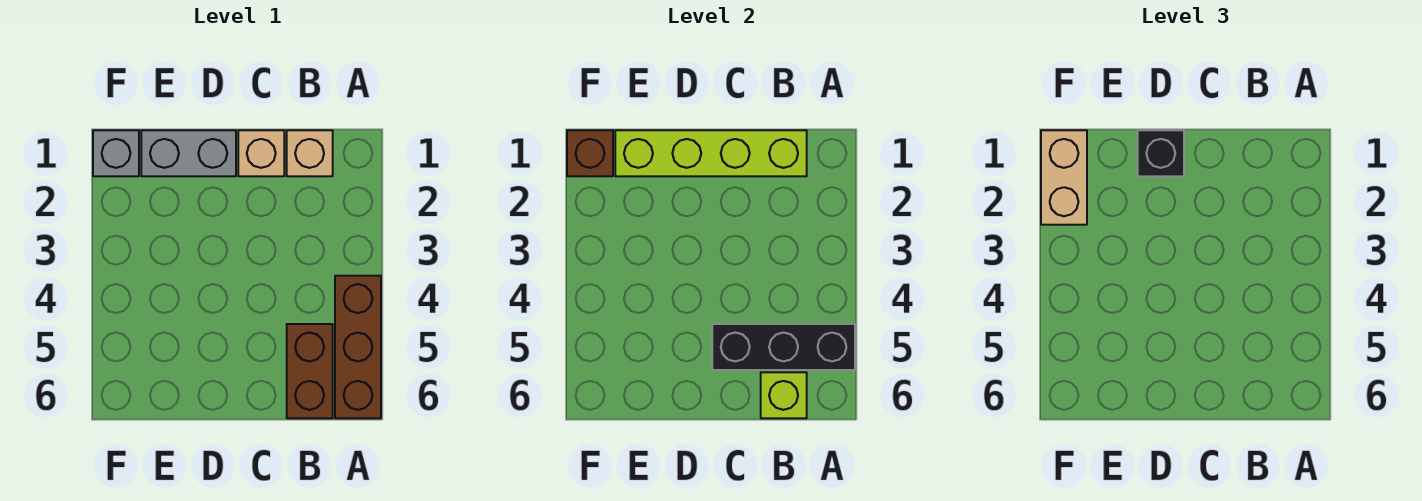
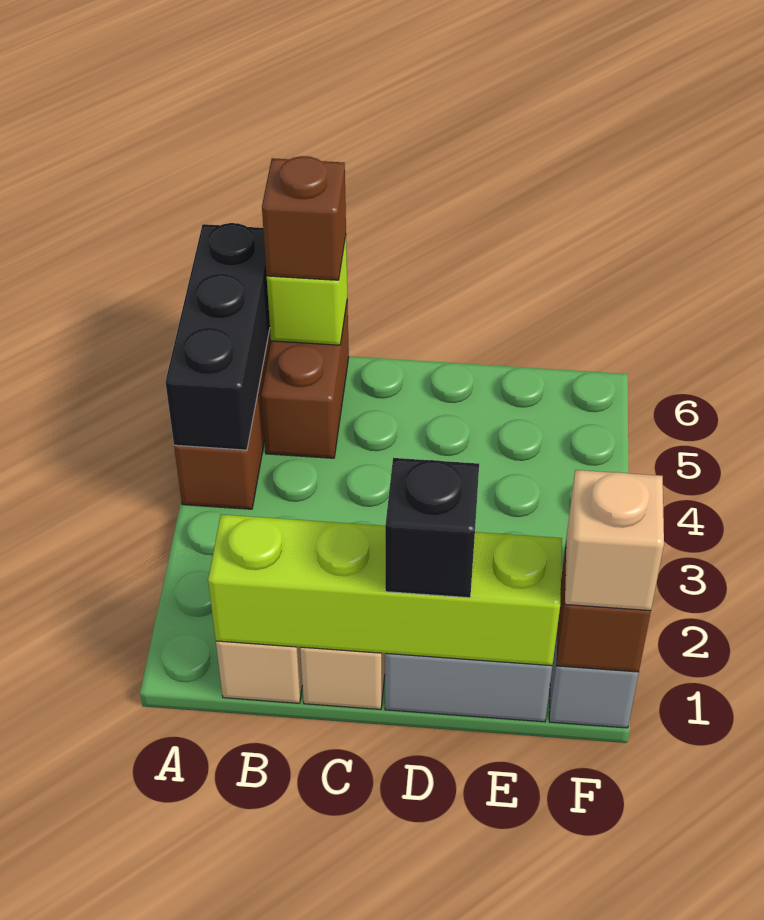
black brick A5:C5 level 2 -> black brick A4:A6 level 2
none -> brown brick B6 level 3
tan brick F1:F2 level 3 -> tan brick F1 level 3

